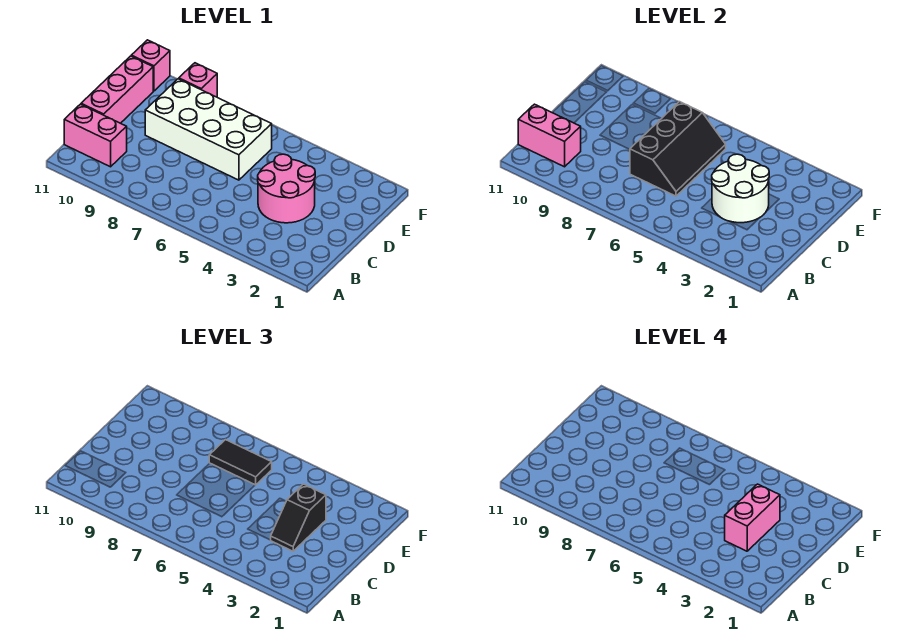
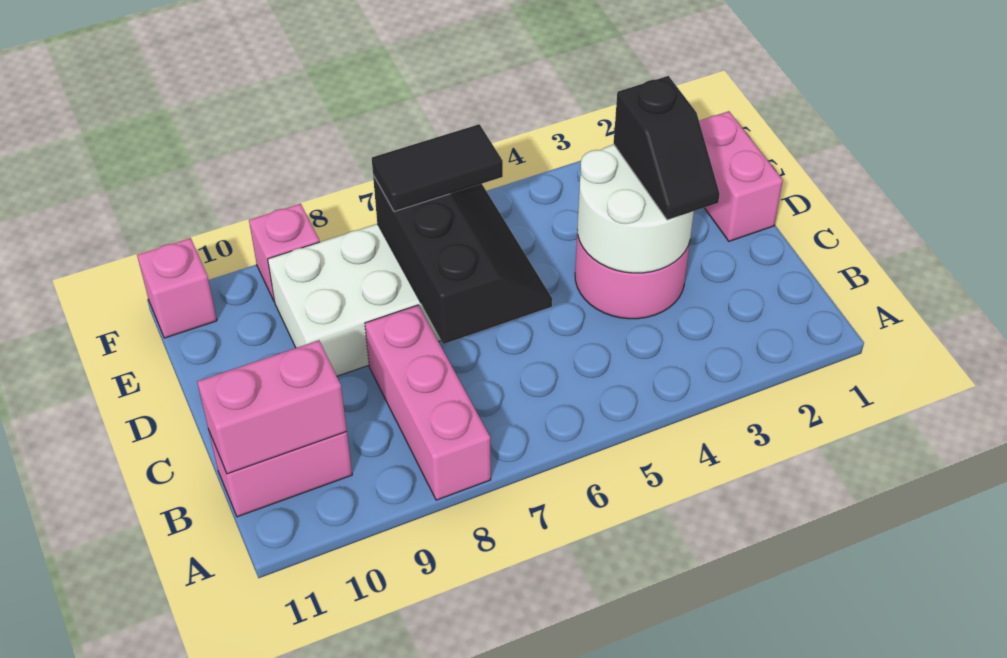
pink brick C3:D3 level 4 -> pink brick D1:E1 level 1
pink brick C11:E11 level 1 -> pink brick A8:C8 level 1

